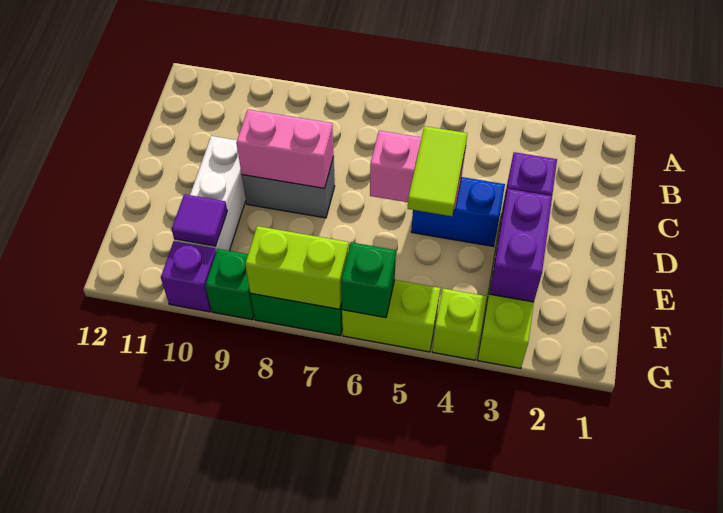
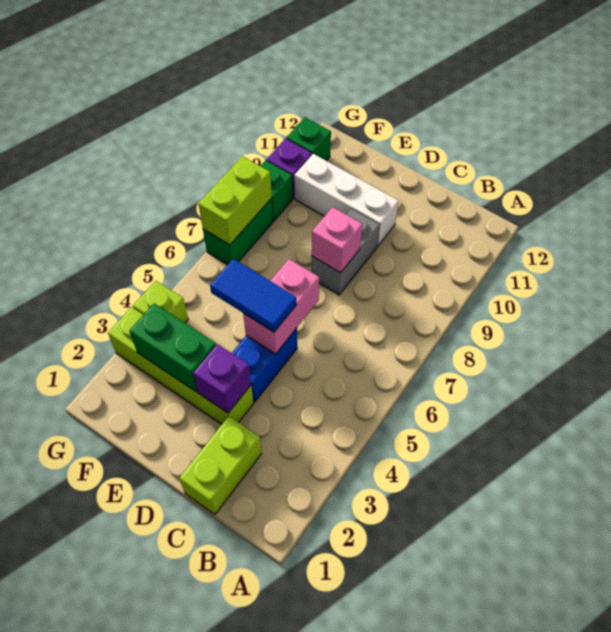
lime tile D5:E5 level 3 -> blue tile D5:E5 level 3
pink brick D8:D9 level 2 -> pink brick D8 level 2
purple brick E3:F3 level 2 -> green brick E3:F3 level 2
purple tile F10 level 2 -> none
lime brick G5:G6 level 1 -> lime brick C1:C2 level 1
green brick G6 level 2 -> green brick G11 level 1

